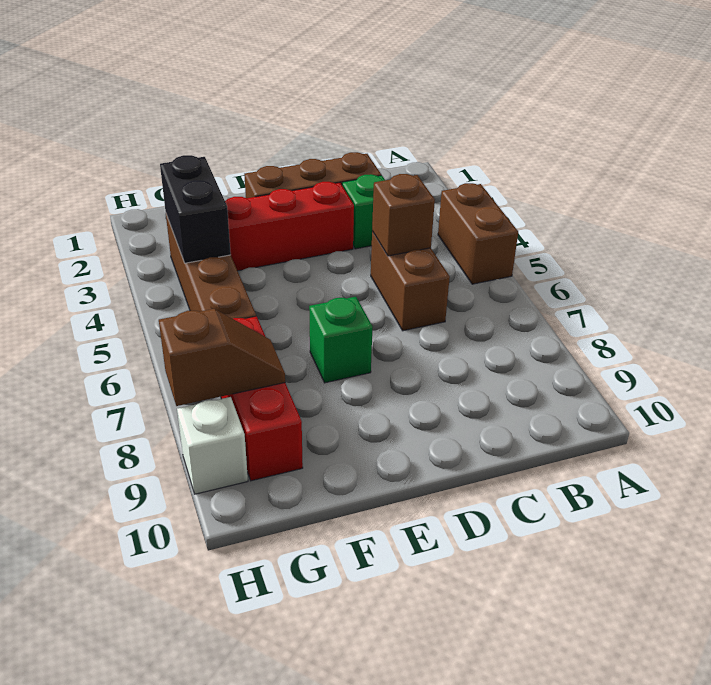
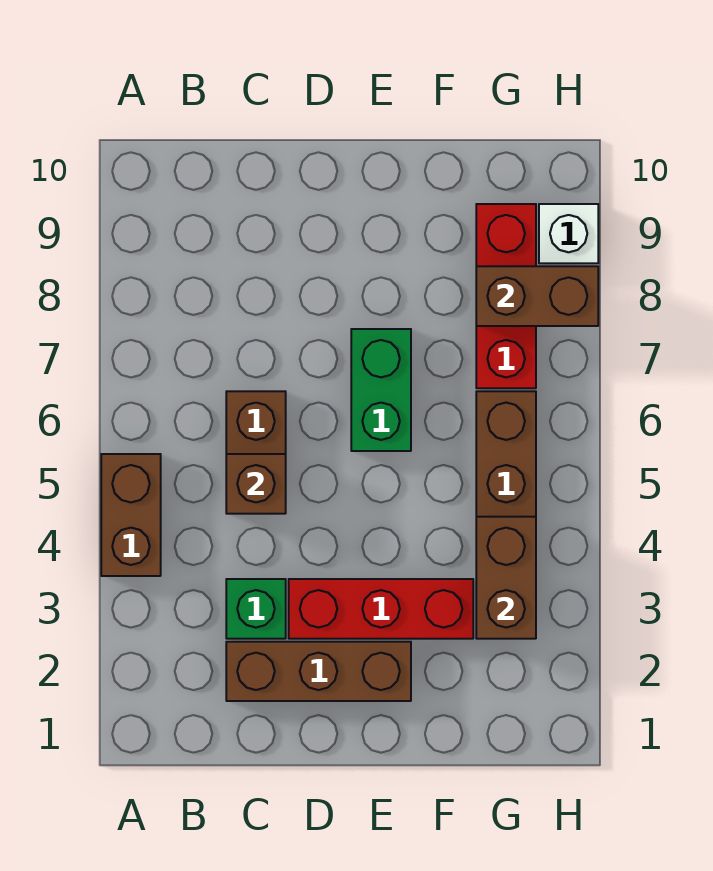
green brick E7 level 1 -> green brick E6:E7 level 1
black brick G3:G4 level 2 -> brown brick G3:G4 level 2
brown slope G8:H8 level 2 top H -> brown brick G8:H8 level 2

